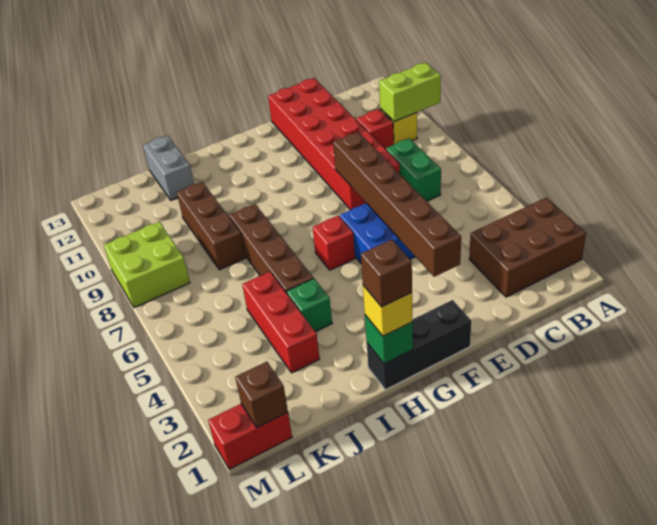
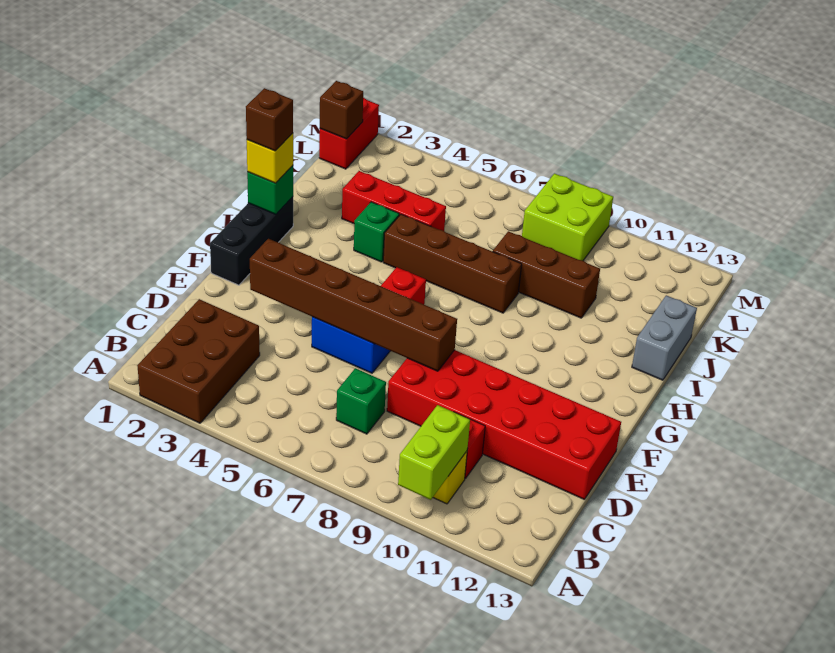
green brick C7:C8 level 1 -> green brick C7 level 1
grey brick J12:J13 level 1 -> grey brick I13:J13 level 1

